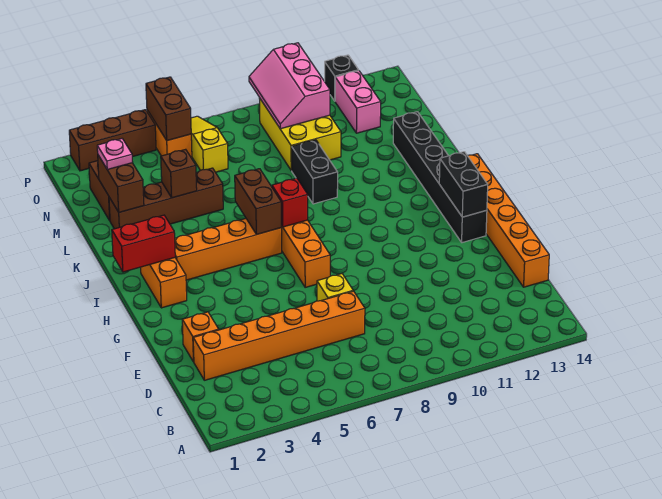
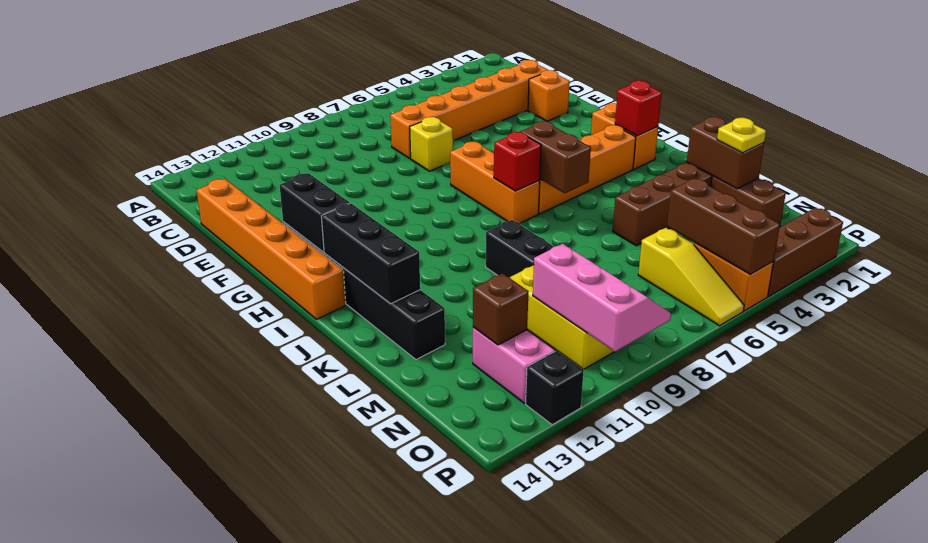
red brick I1:I2 level 2 -> red brick I2 level 2
none -> black brick I13:K13 level 2
brown brick L4 level 2 -> brown brick N12 level 2
pink plate M2 level 3 -> yellow plate M2 level 3
brown brick O5:P5 level 2 -> brown brick N5:P5 level 2

